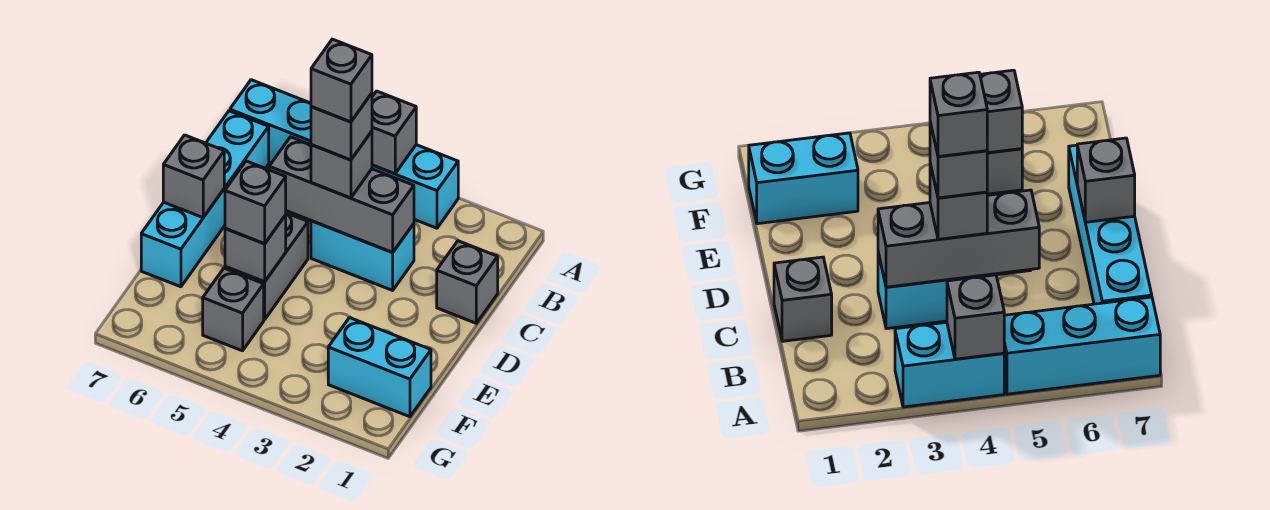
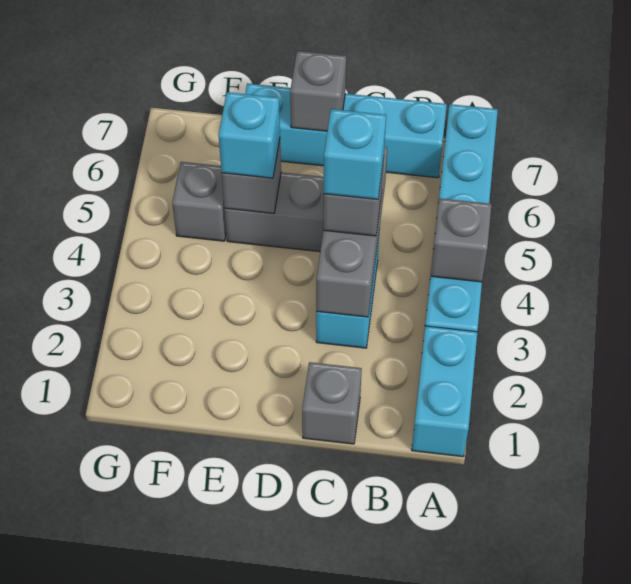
grey brick C4 level 4 -> cyan brick C4 level 4
grey brick C4 level 5 -> none
grey brick E5 level 3 -> cyan brick E5 level 3
cyan brick F1:F2 level 1 -> cyan brick A1:A2 level 1

